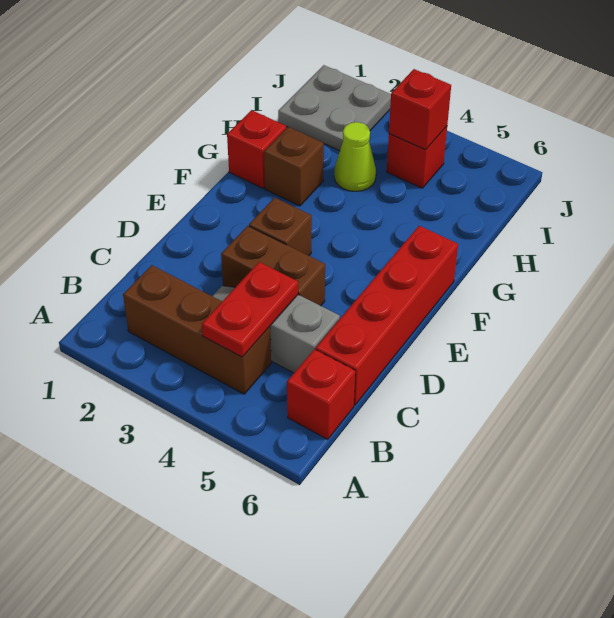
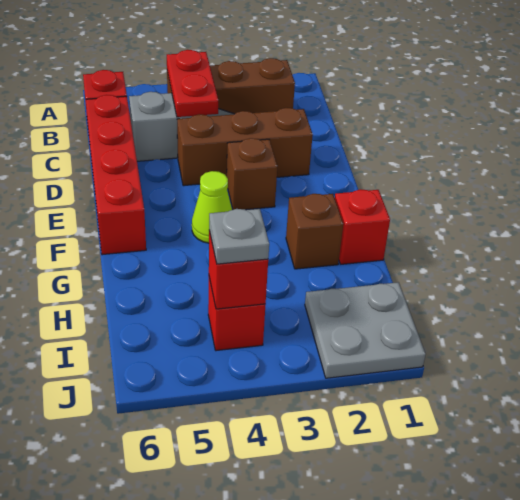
brown brick D3:D4 level 1 -> brown brick D2:D4 level 1
lime cone H3 level 1 -> lime cone F4 level 1
none -> grey plate I4 level 3

